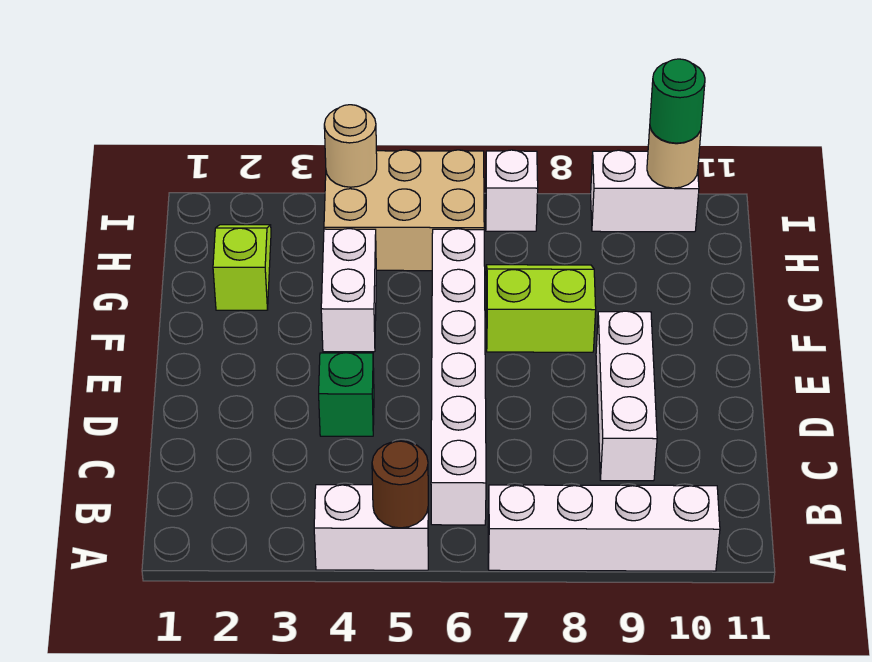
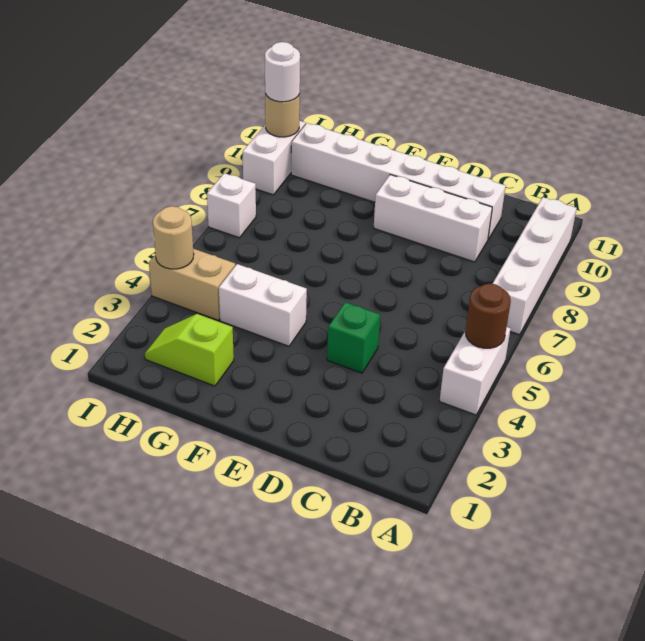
white brick B6:G6 level 1 -> white brick C10:H10 level 1
lime slope F7:G8 level 1 top F -> none
tan brick H4:I6 level 1 -> tan brick H4:I4 level 1
green round brick I10 level 3 -> white round brick I10 level 3

